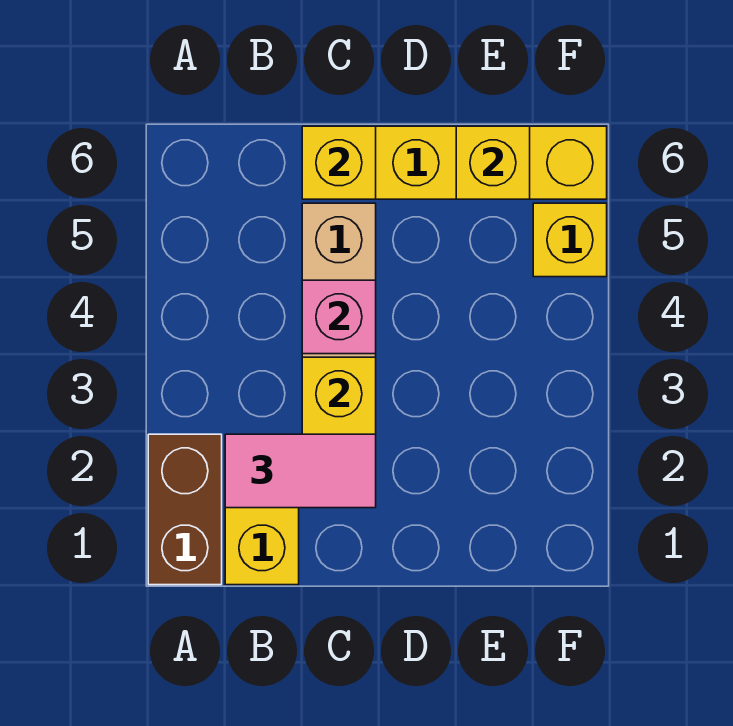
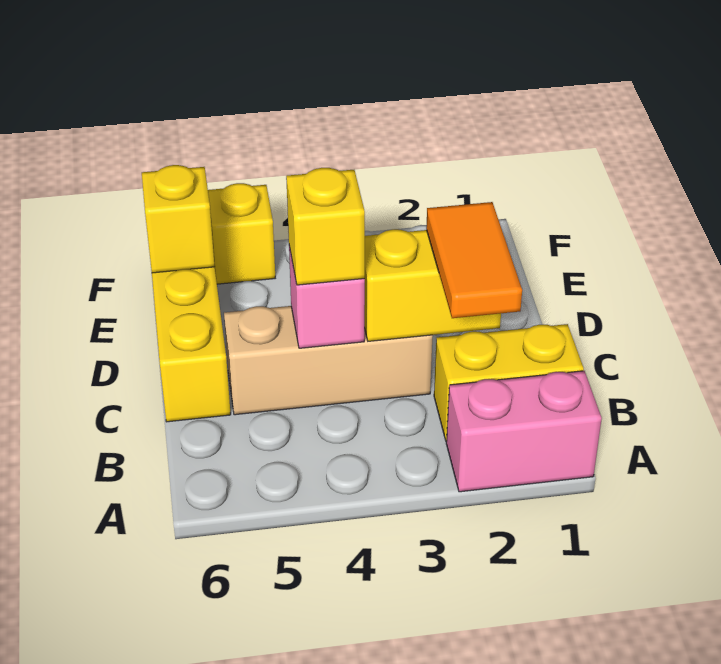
brown brick A1:A2 level 1 -> pink brick A1:A2 level 1
pink tile B2:C2 level 3 -> orange tile B2:C2 level 3
yellow brick C6 level 2 -> yellow brick C4 level 3

